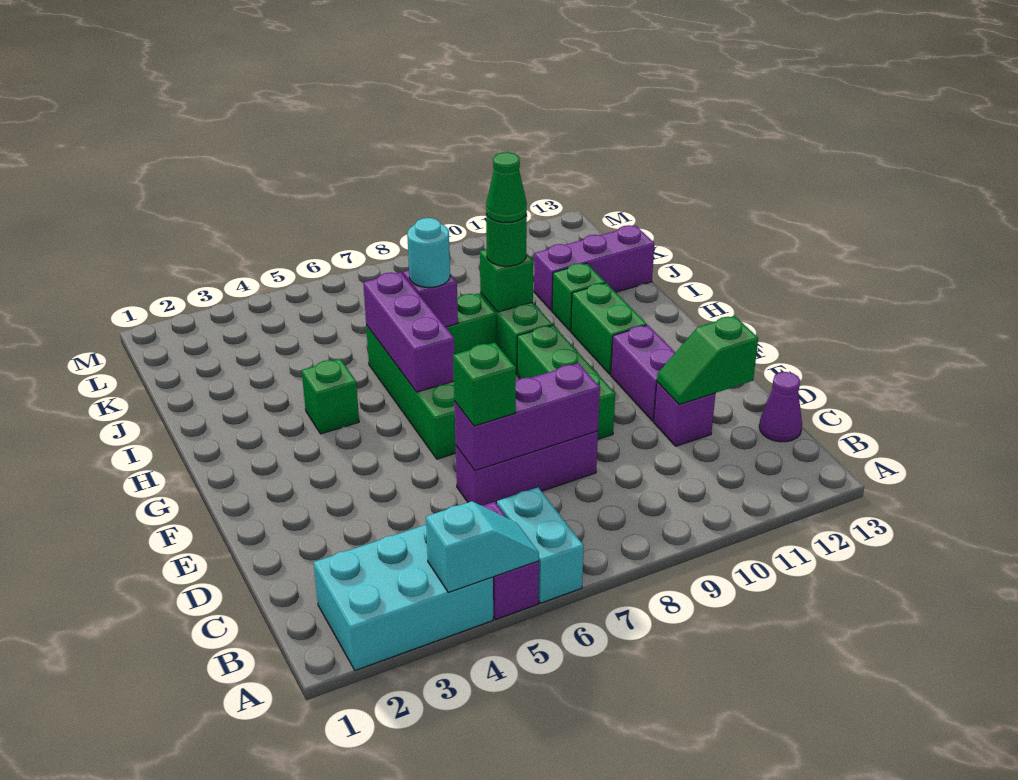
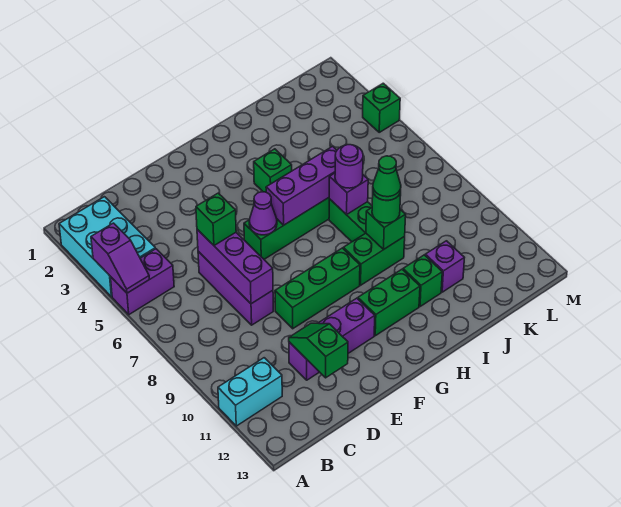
cyan slope A4:A5 level 2 top 4 -> purple slope A4:A5 level 2 top 4
cyan brick A6:B6 level 1 -> cyan brick A11:B11 level 1
purple cone C13 level 1 -> purple cone F6 level 2
cyan round brick I7 level 3 -> purple round brick I7 level 3
purple brick J11:J13 level 1 -> purple brick J11 level 1
none -> green brick M4 level 1

